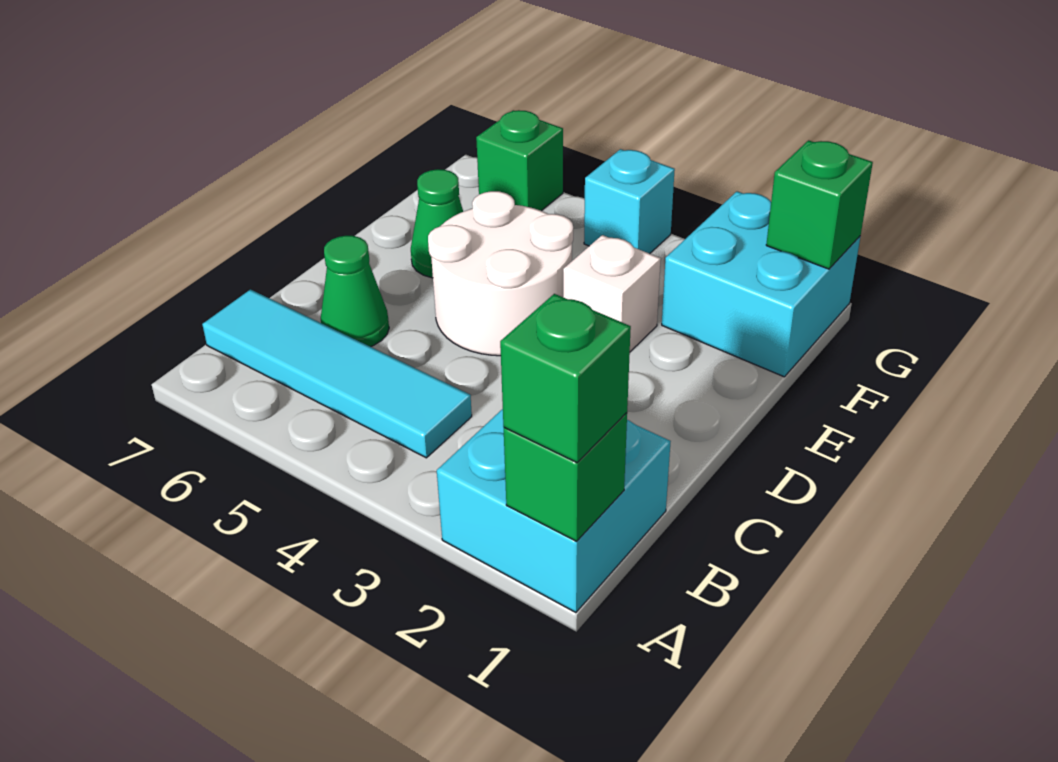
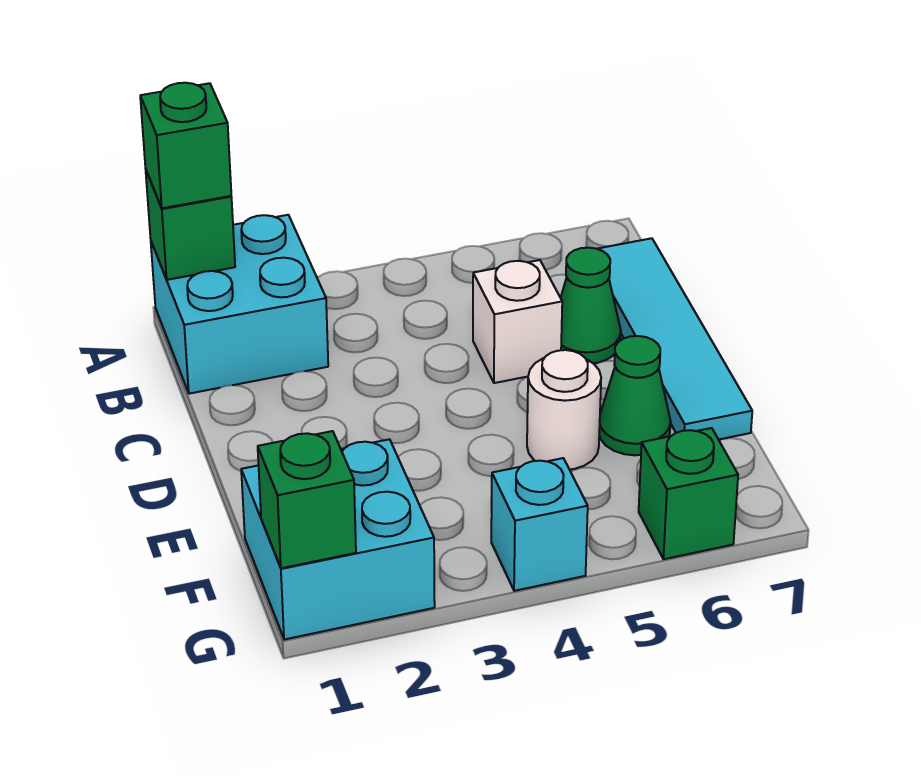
cyan tile B4:B7 level 1 -> cyan tile B7:E7 level 1
white round brick D4:E5 level 1 -> white round brick E5 level 1
white brick E3 level 1 -> white brick C5 level 1

